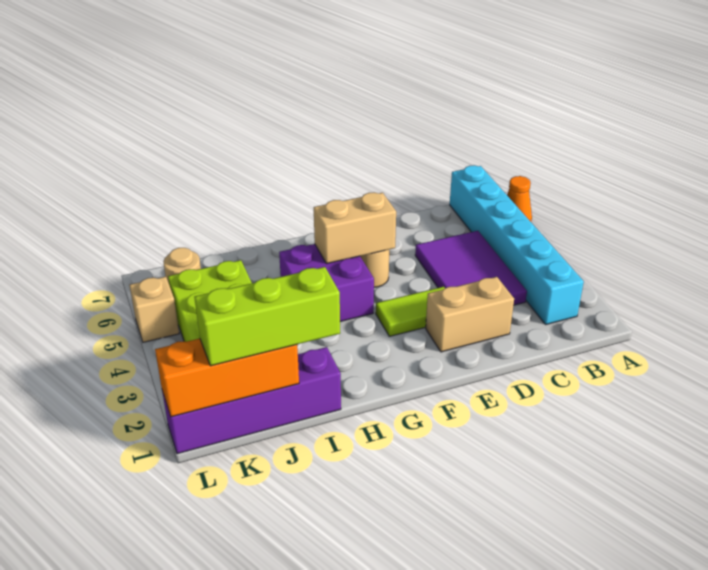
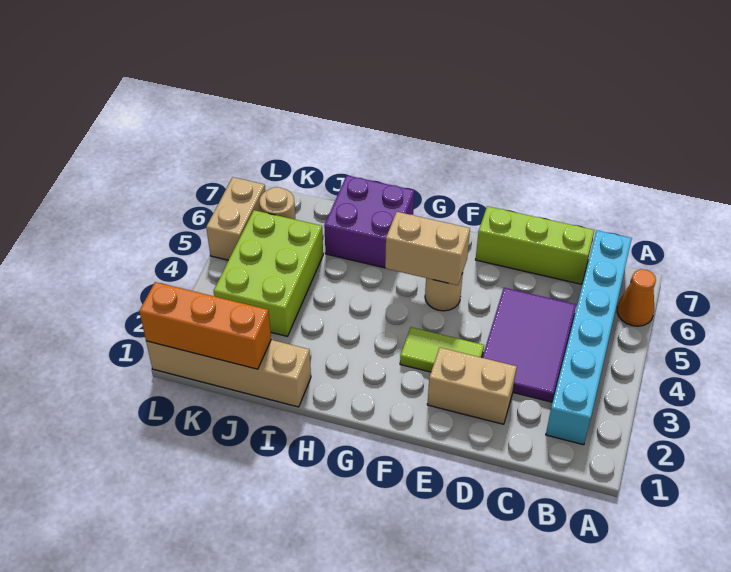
purple brick G4:H5 level 1 -> purple brick H6:I7 level 1
purple brick I1:L1 level 1 -> tan brick I1:L1 level 1
lime brick I1:K1 level 3 -> lime brick C7:E7 level 1
tan brick L5 level 1 -> tan brick L5:L6 level 1

